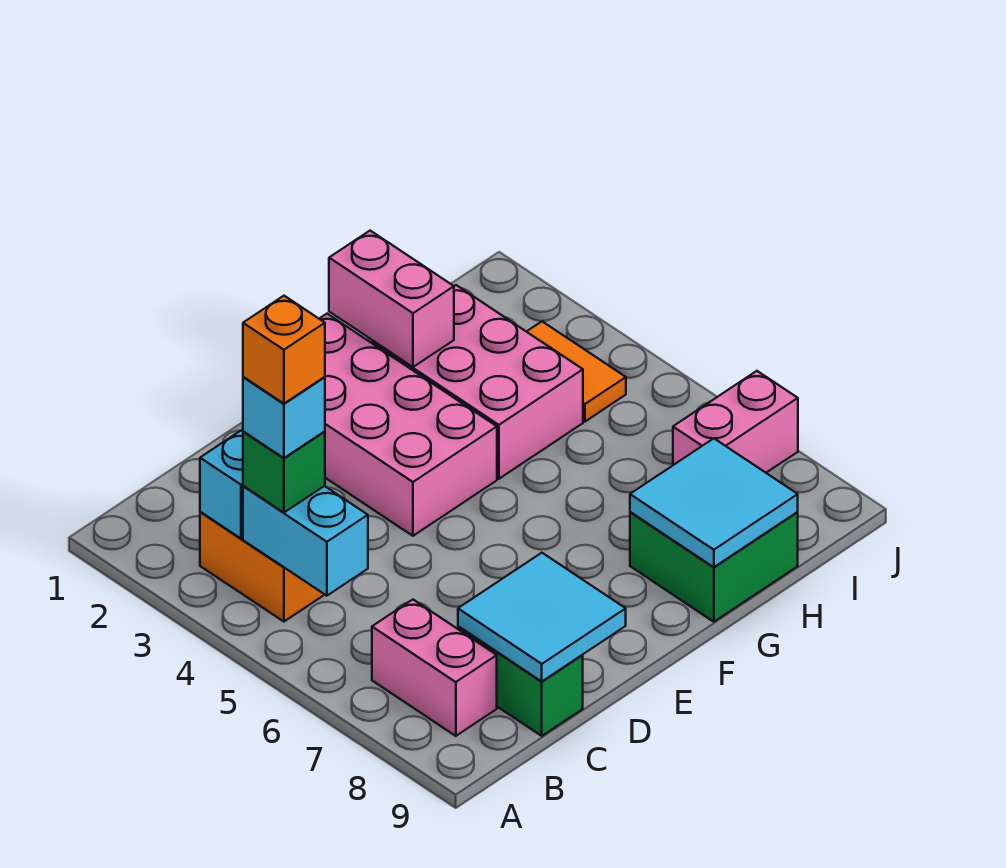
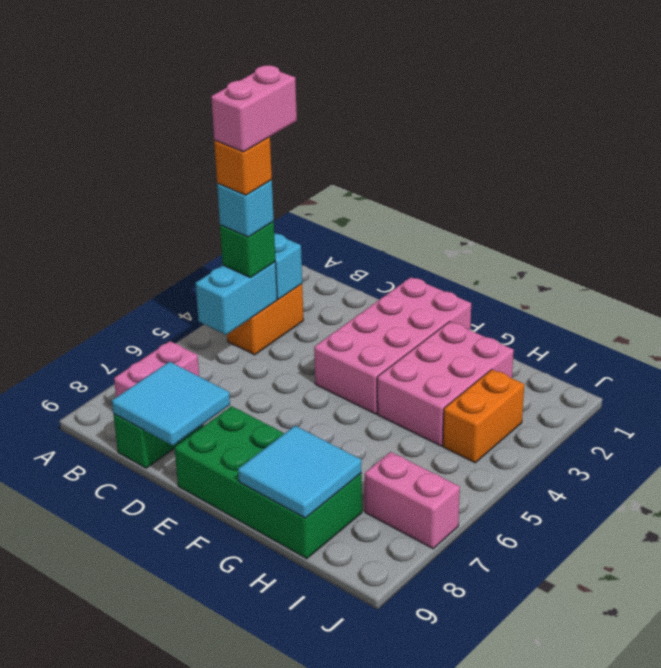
pink brick G1:G2 level 2 -> pink brick B3:B4 level 6
green brick G8:H9 level 1 -> green brick E8:H9 level 1
orange tile I3:I4 level 1 -> orange brick I3:I4 level 1

